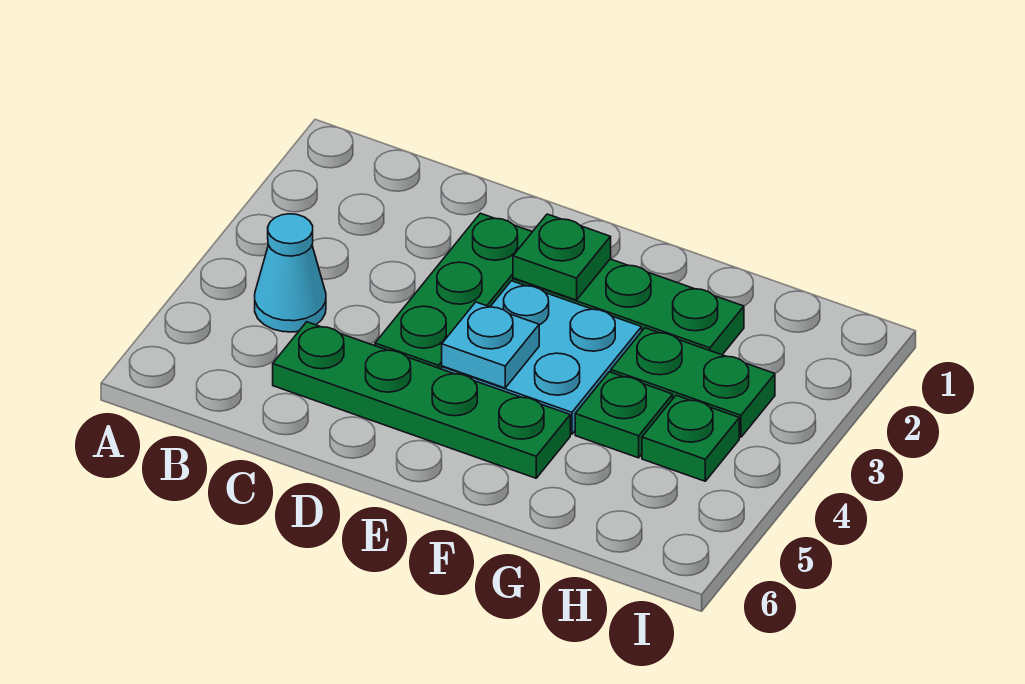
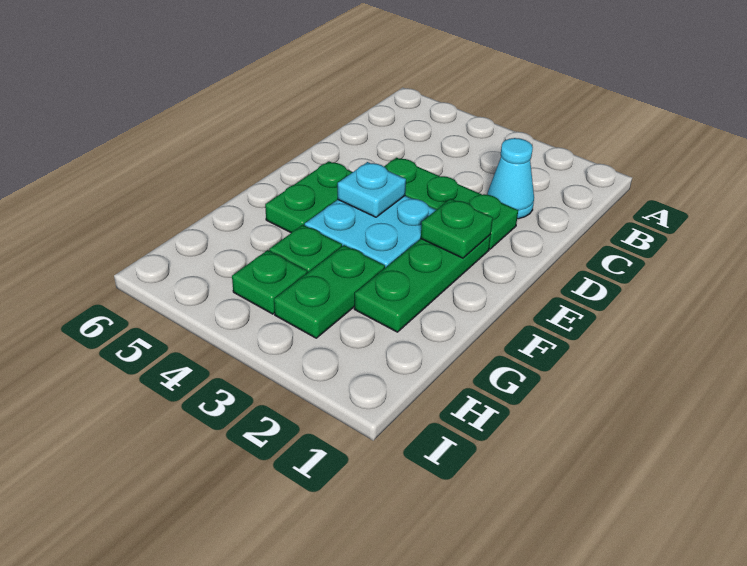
cyan cone B4 level 1 -> cyan cone C2 level 1
green plate C5:F5 level 1 -> green plate E5:F5 level 1

